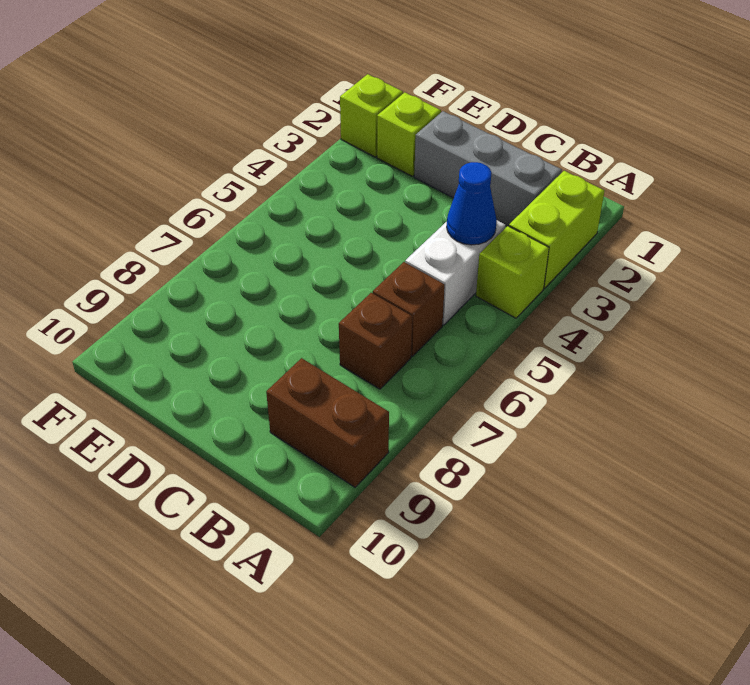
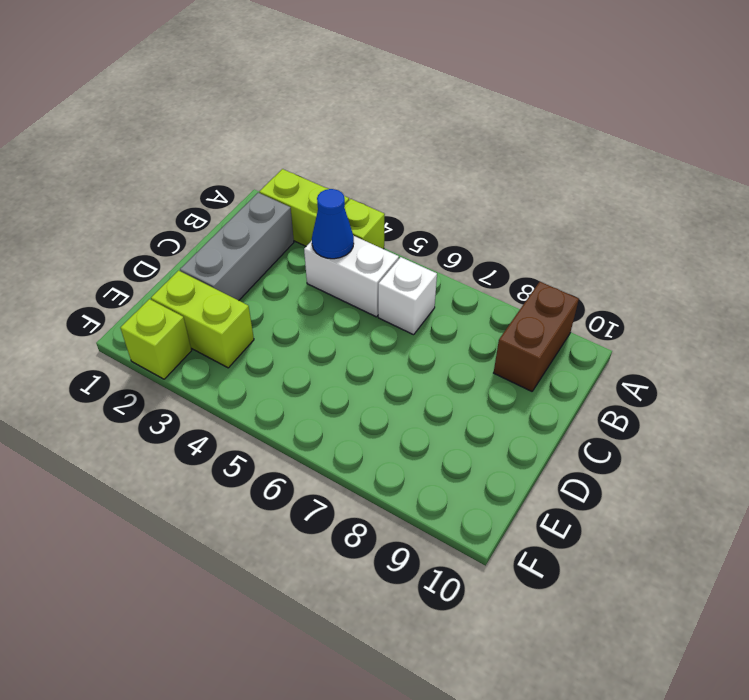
brown brick B6 level 1 -> white brick B6 level 1
brown brick B7 level 1 -> none
lime brick E2 level 1 -> lime brick E2:E3 level 1

